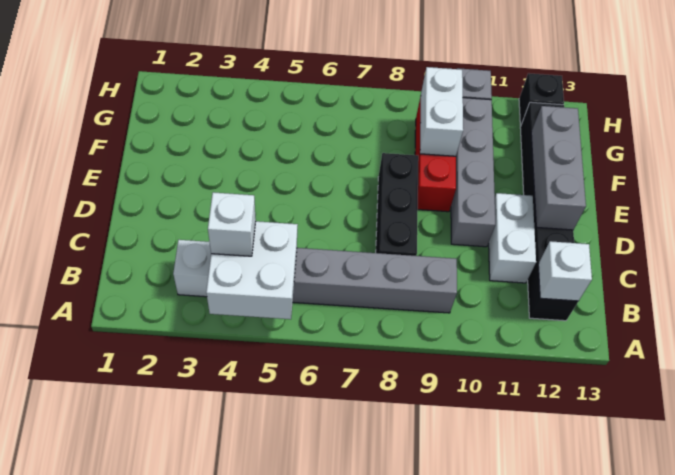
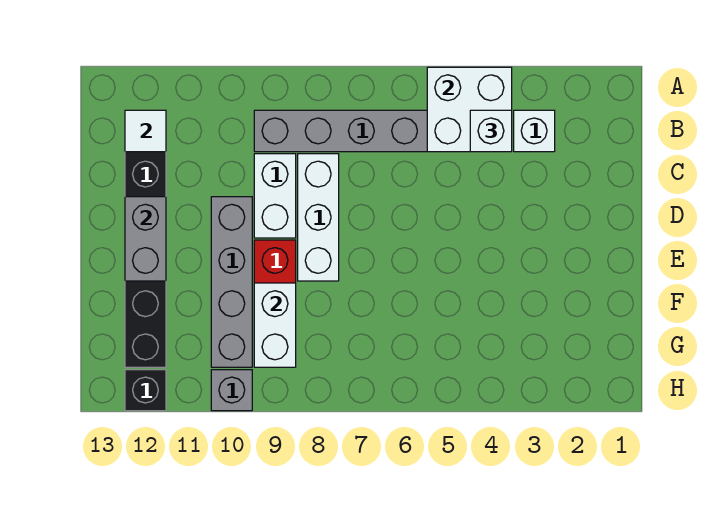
white brick B12 level 2 -> white tile B12 level 2
black brick C8:E8 level 1 -> white brick C8:E8 level 1
white brick C11:D11 level 1 -> white brick C9:D9 level 1
grey brick D12:F12 level 2 -> grey brick D12:E12 level 2

